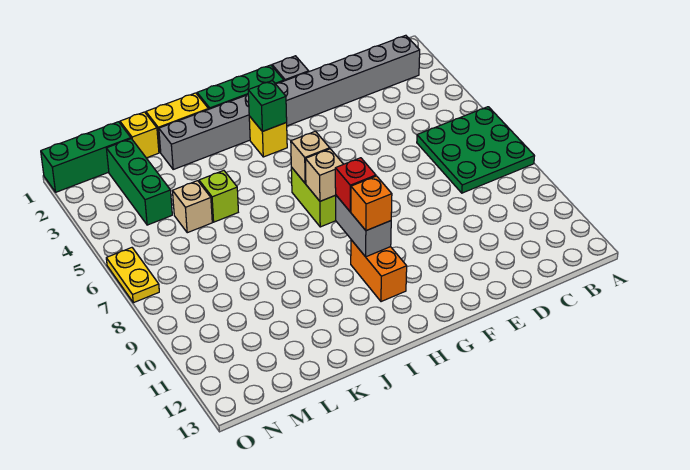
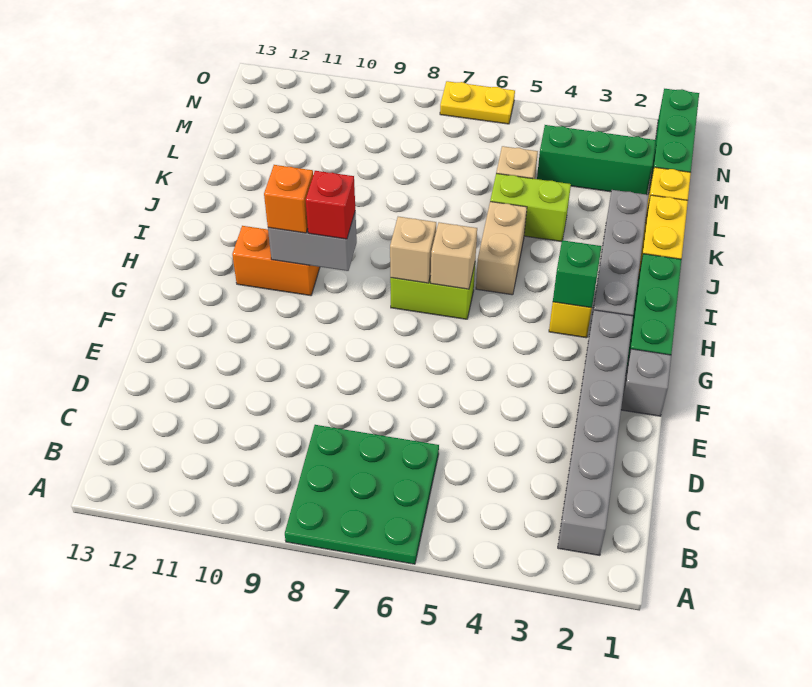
none -> tan brick I5:J5 level 1
lime brick K5 level 1 -> lime brick K4:K5 level 1

